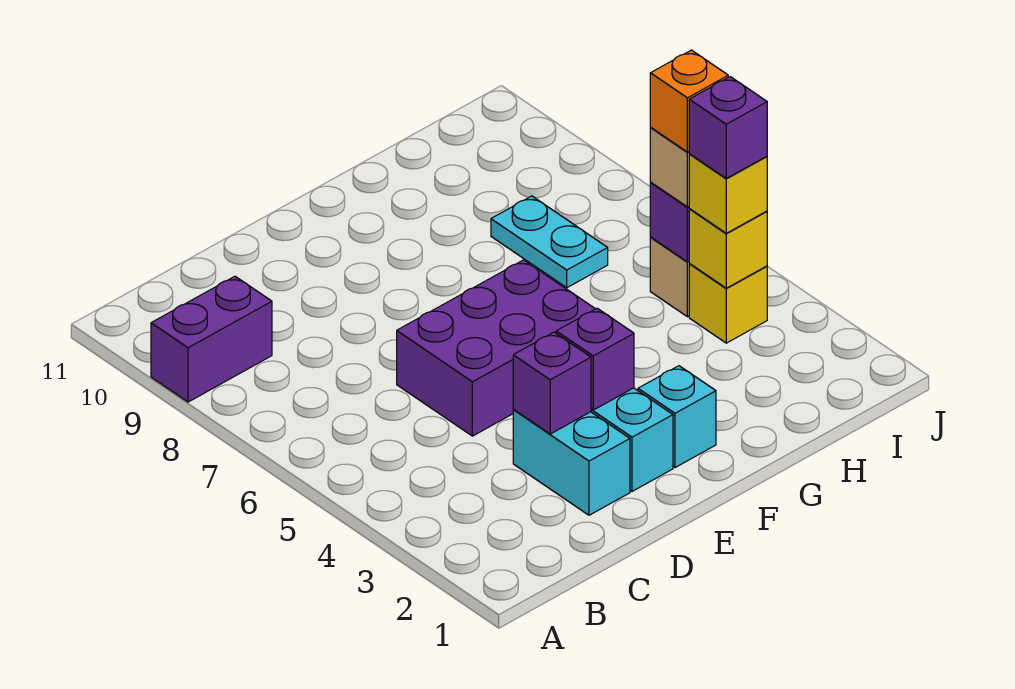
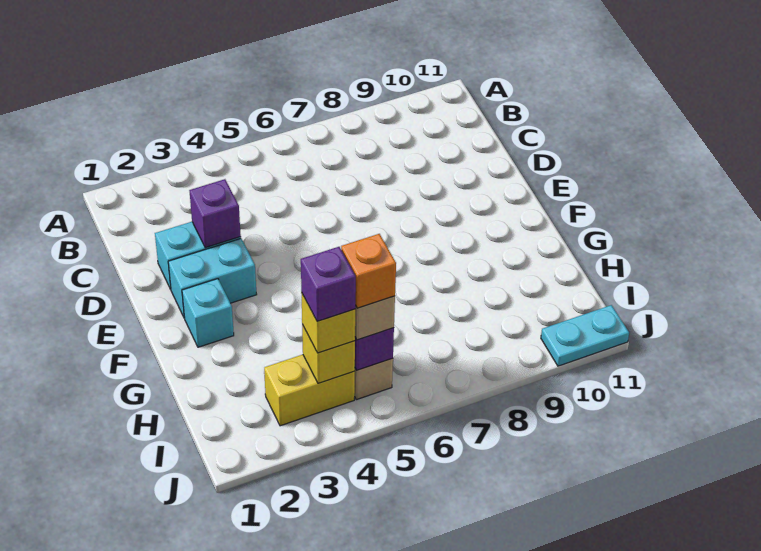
purple brick A9:B9 level 1 -> none
purple brick D5:F6 level 1 -> none
purple brick E3 level 2 -> none
cyan plate H7:H8 level 1 -> cyan plate J10:J11 level 1
yellow brick I4 level 1 -> yellow brick I3:I4 level 1

